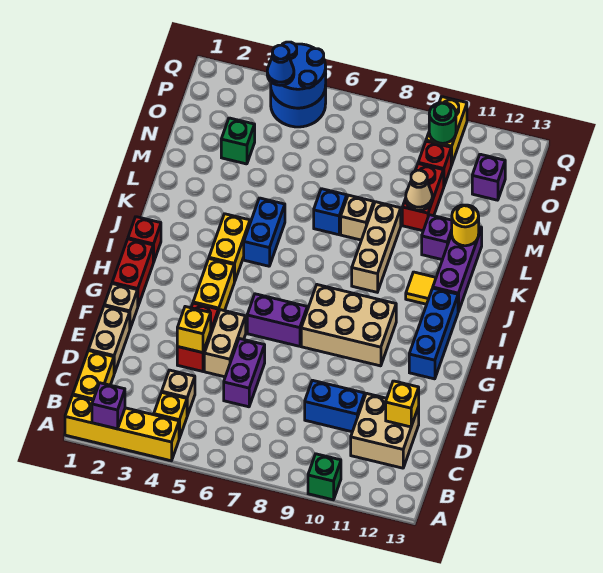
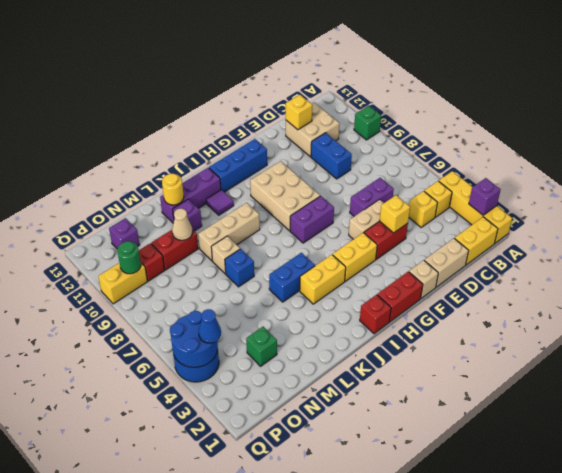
tan brick C4 level 1 -> yellow brick C4 level 1
purple brick G6:G7 level 1 -> purple brick G7:H7 level 1
yellow tile J11 level 1 -> purple tile J11 level 1

